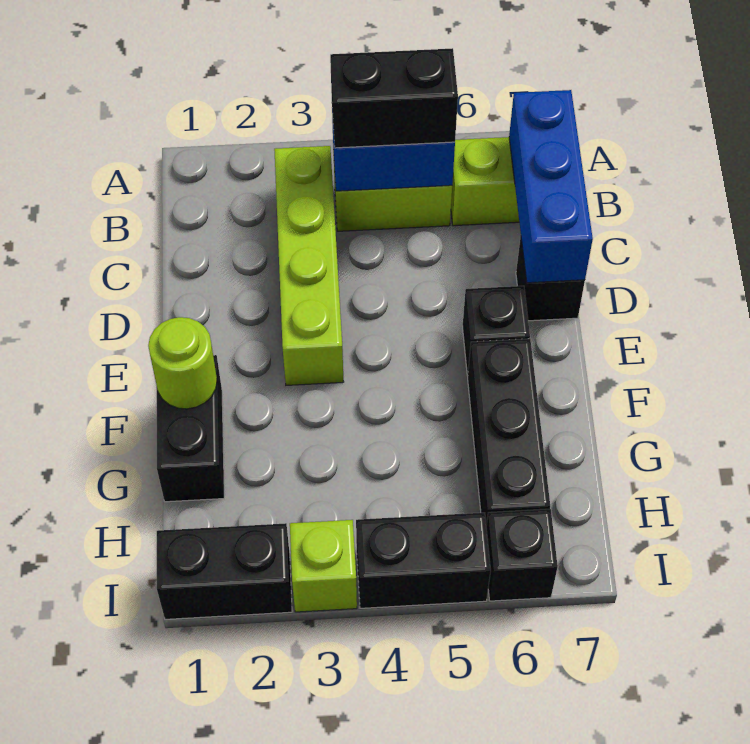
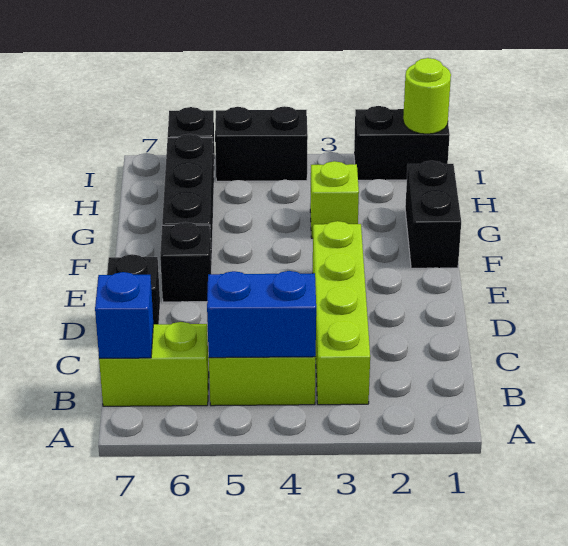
black brick B4:B5 level 3 -> none
blue brick B7:D7 level 2 -> blue brick B7 level 2
lime round brick F1 level 2 -> lime round brick I1 level 2
lime brick I3 level 1 -> lime brick G3 level 1

